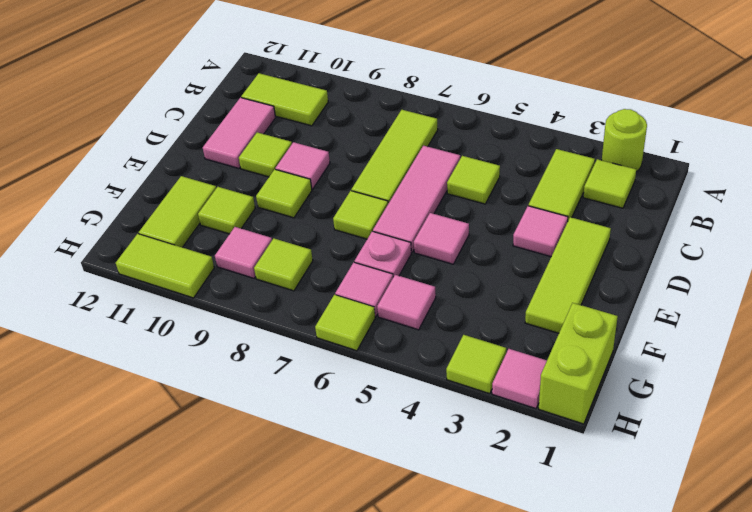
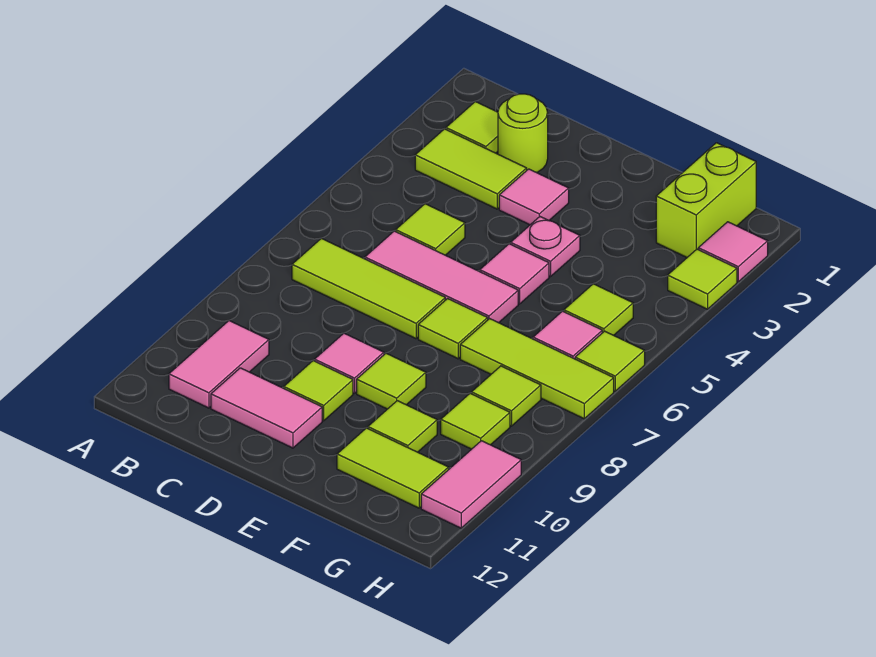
lime round brick A2 level 1 -> lime round brick C2 level 1
lime tile B10:B11 level 1 -> pink tile B10:B11 level 1
lime tile D2:F2 level 1 -> lime tile F7:H7 level 1
pink plate F6 level 1 -> pink plate E4 level 1
lime brick G1:H1 level 1 -> lime brick G1:G2 level 1
pink tile G5 level 1 -> lime tile G5 level 1
pink tile G9 level 1 -> lime tile G9 level 1
lime tile H10:H11 level 1 -> pink tile H10:H11 level 1

